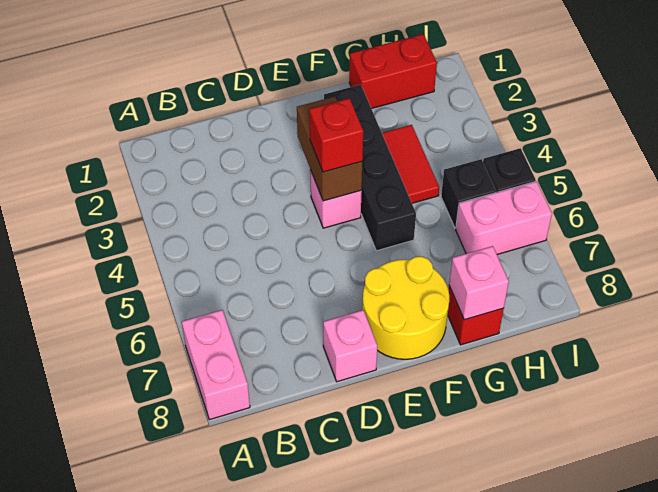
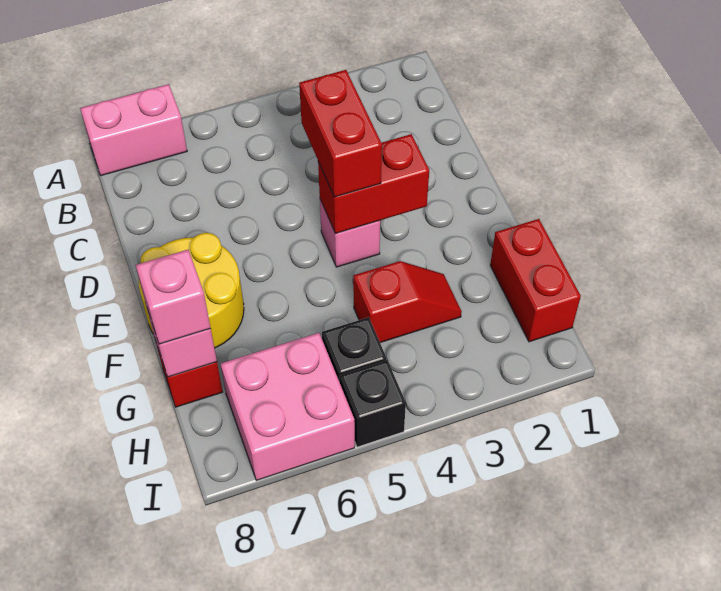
pink brick D8 level 1 -> pink brick G8 level 3
brown brick E3:E4 level 2 -> red brick E3:E4 level 2
red brick E4 level 3 -> red brick D4:E4 level 3
black brick F2:F5 level 1 -> none
red tile G3:G4 level 1 -> red slope G3:G4 level 1 top 4
pink brick H6:I6 level 1 -> pink brick H6:I7 level 1

